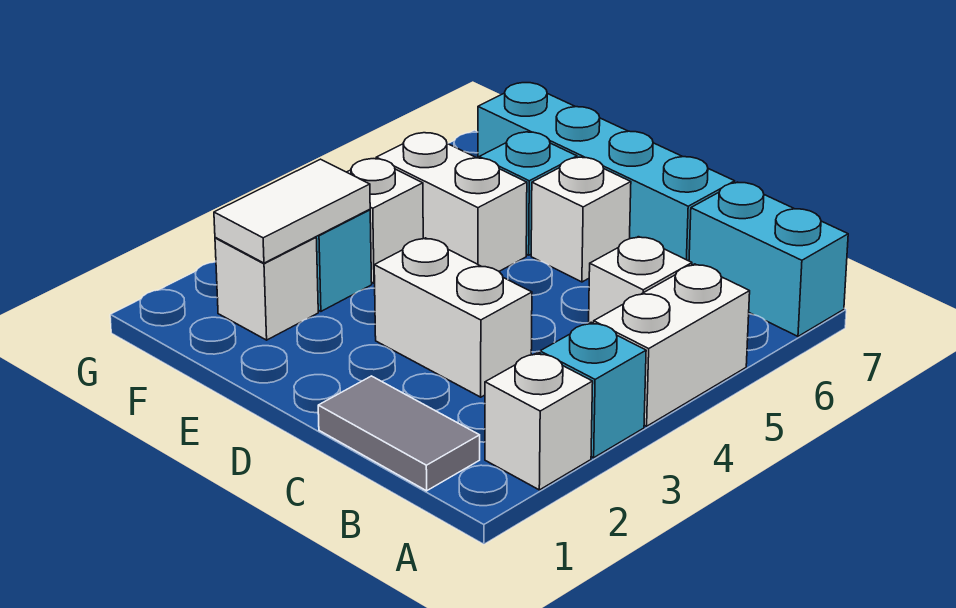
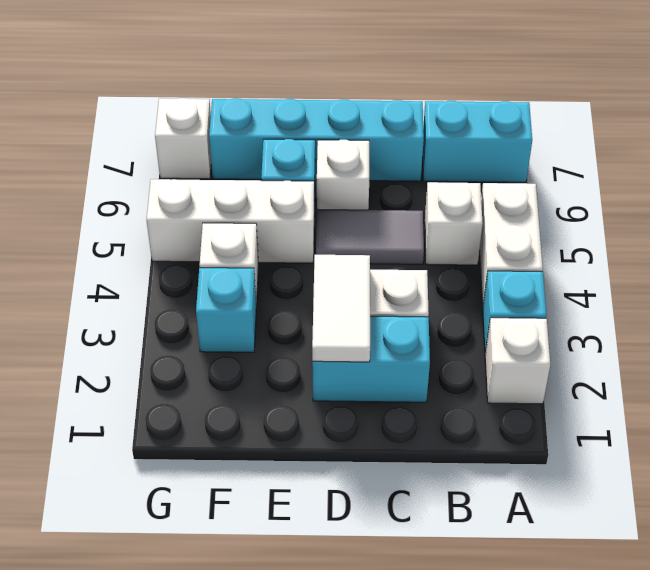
grey tile B1:C1 level 1 -> grey tile C5:D5 level 1
none -> cyan brick C2:D2 level 1
white brick E5:F5 level 1 -> white brick E5:G5 level 1
white brick F2 level 1 -> white brick G7 level 1
white tile F2:F3 level 2 -> white tile D2:D3 level 2

